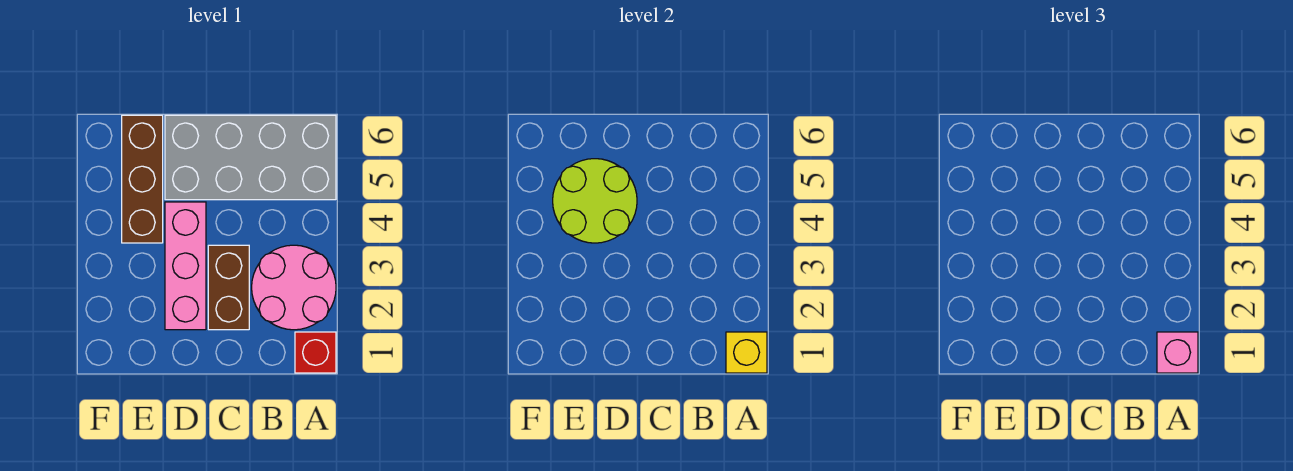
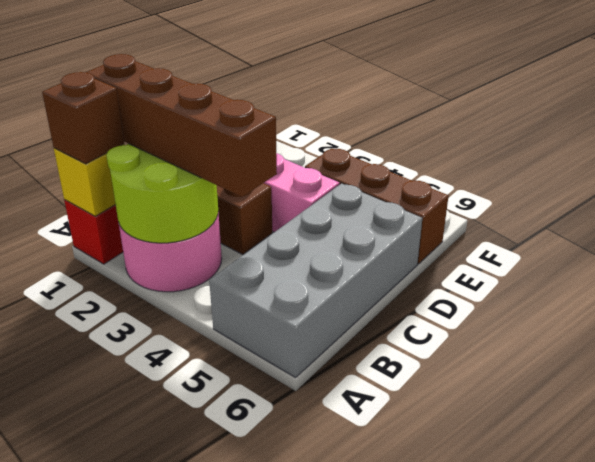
pink brick A1 level 3 -> brown brick A1 level 3
none -> brown brick B1:B4 level 3
lime round brick D4:E5 level 2 -> lime round brick A2:B3 level 2

